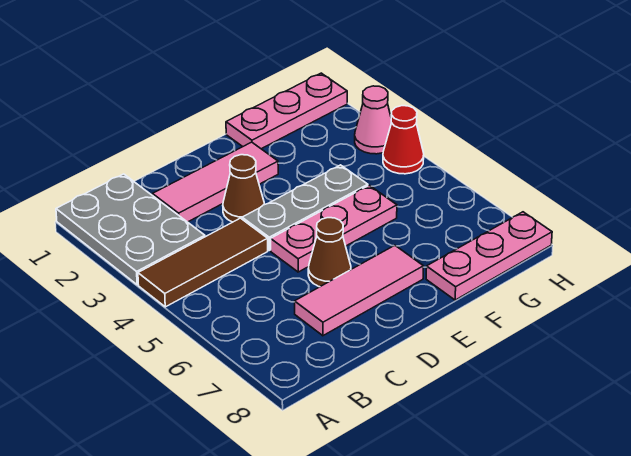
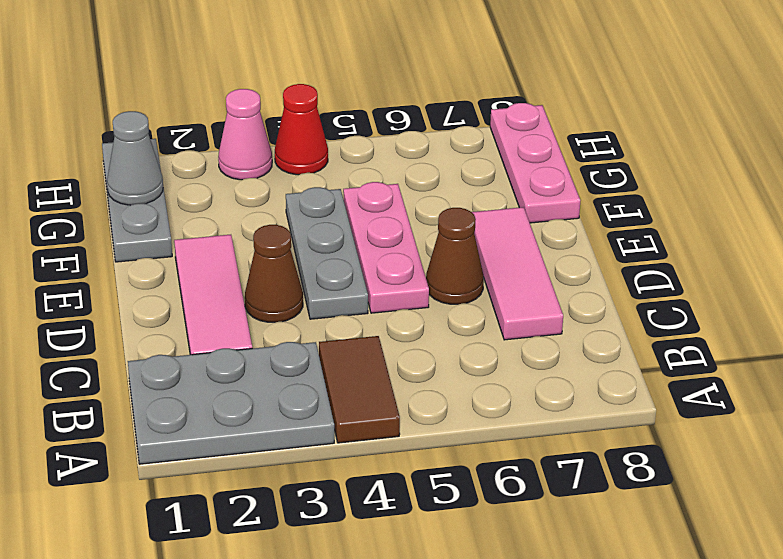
brown tile A4:C4 level 1 -> brown tile A4:B4 level 1
pink plate F1:H1 level 1 -> grey plate F1:H1 level 1
none -> grey cone G1 level 2

